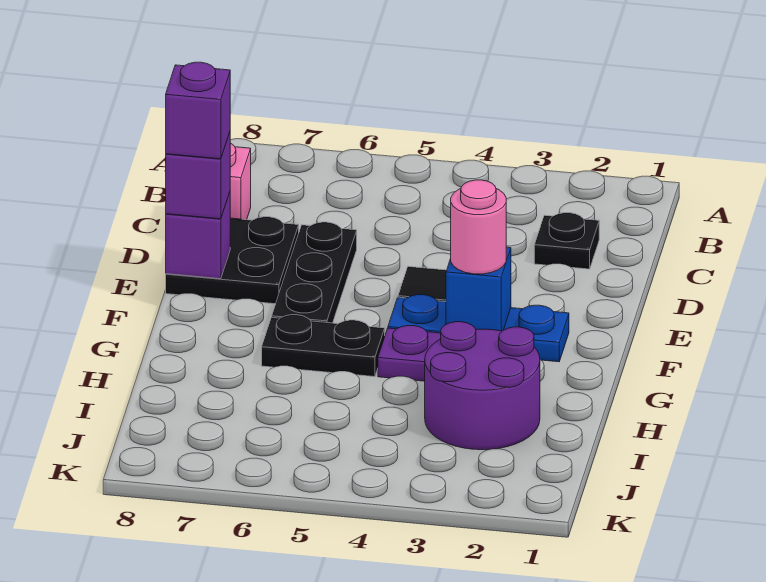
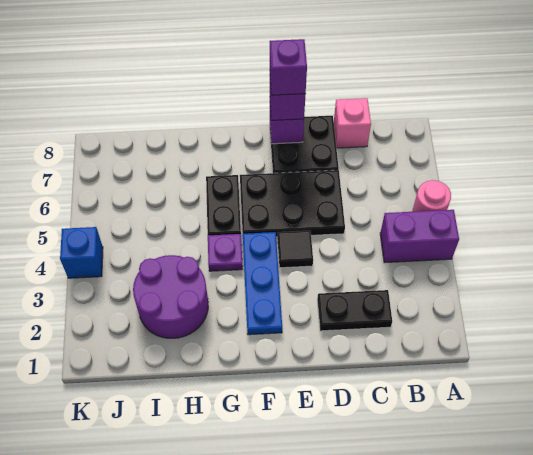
none -> purple brick A4:B4 level 1
black plate C2 level 1 -> black plate C2:D2 level 1
black plate D6:F6 level 1 -> black plate D5:F6 level 1
blue brick F3 level 2 -> blue brick K4 level 1
pink round brick F3 level 3 -> pink round brick A5 level 1

